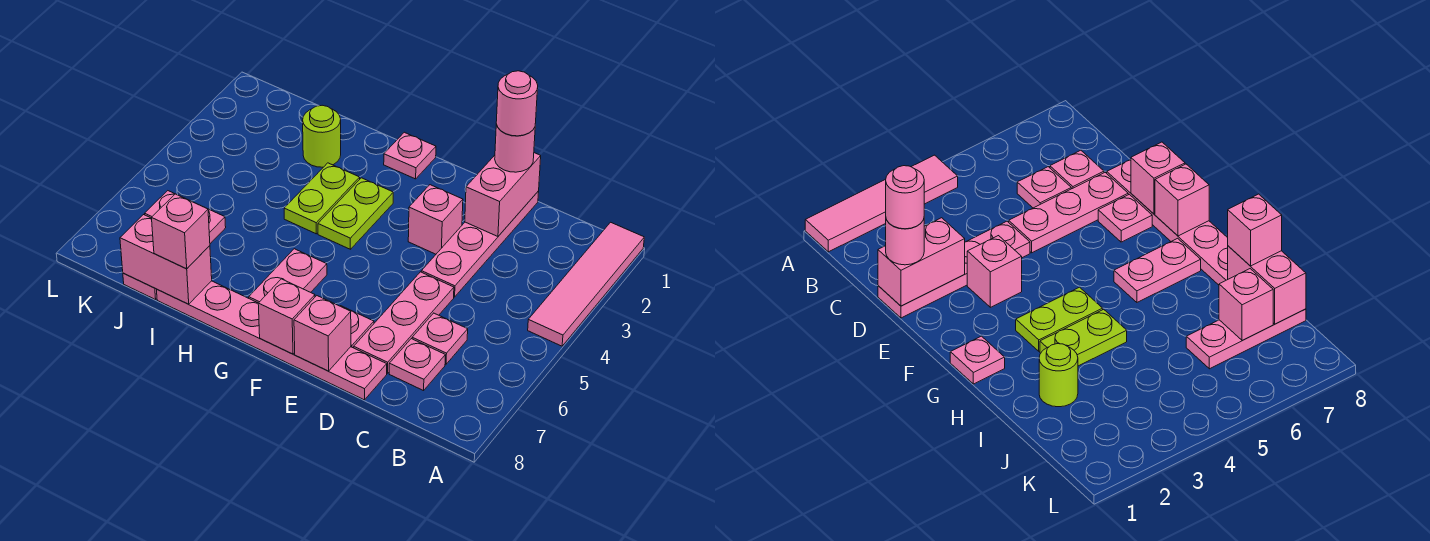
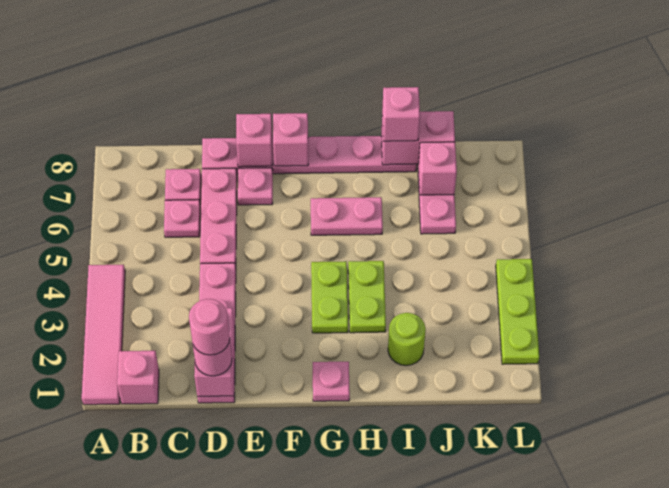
pink brick E3 level 1 -> pink brick B1 level 1
pink plate G6:G7 level 1 -> pink plate G6:H6 level 1
none -> lime plate L2:L4 level 1

